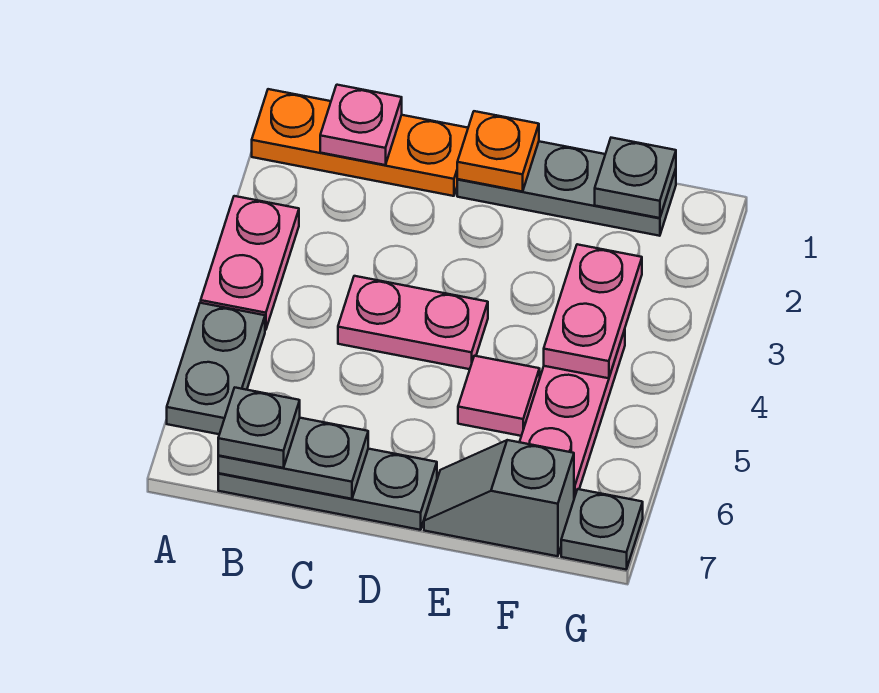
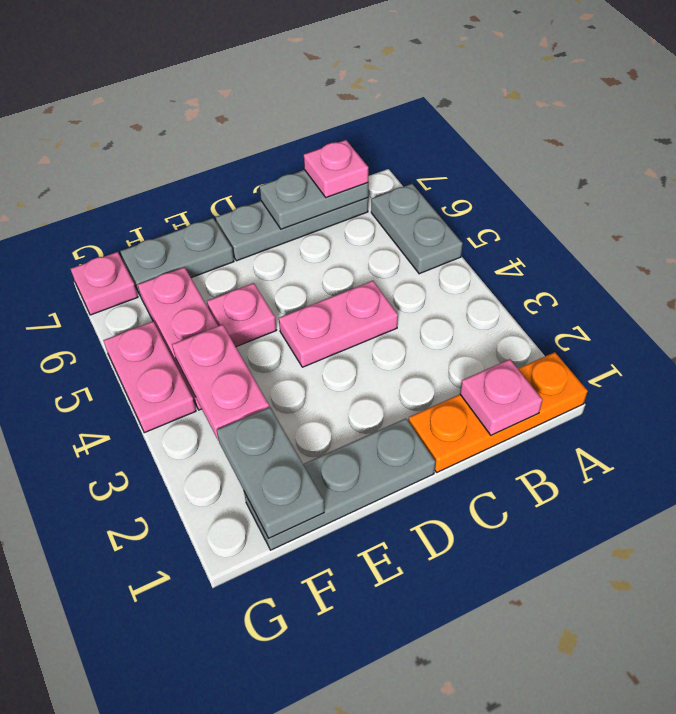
pink plate A3:A4 level 1 -> pink plate G4:G5 level 1
grey plate B7 level 3 -> pink plate B7 level 3
orange plate D1 level 2 -> none
pink tile E5 level 1 -> pink plate E5 level 1
grey slope E7:F7 level 1 top F -> grey plate E7:F7 level 1
grey plate F1 level 2 -> grey plate F1:F2 level 2
grey plate G7 level 1 -> pink plate G7 level 1

